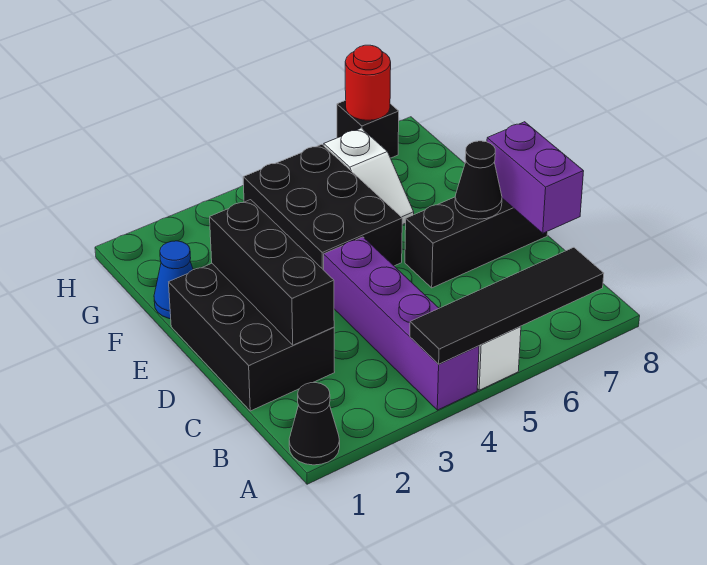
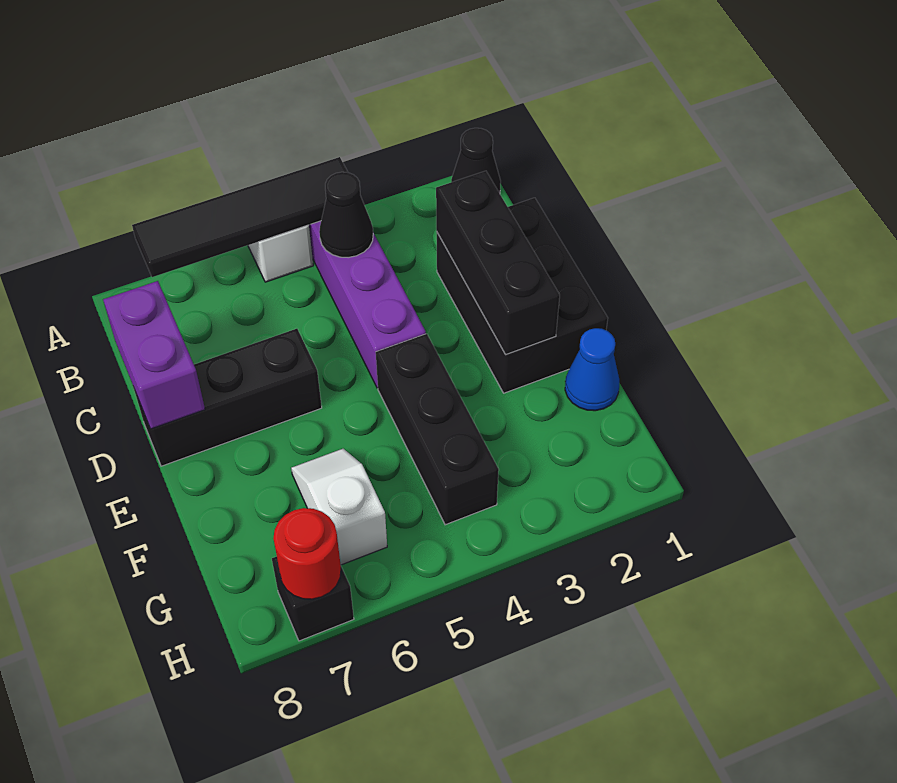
black cone D7 level 2 -> black cone B4 level 2
black brick E4:G5 level 1 -> black brick E4:G4 level 1

